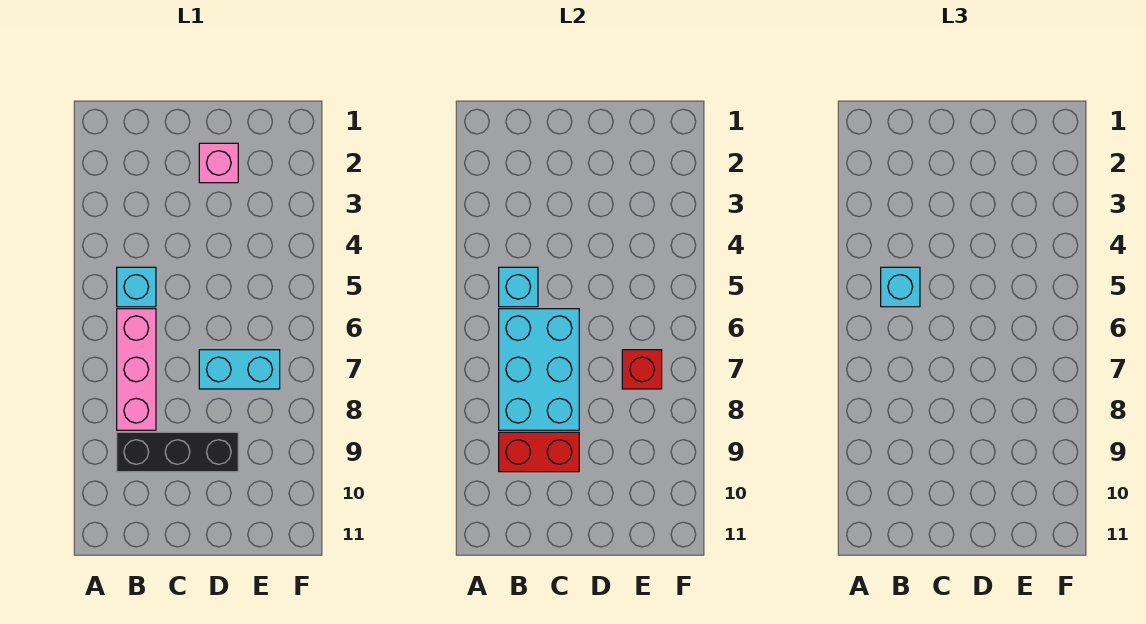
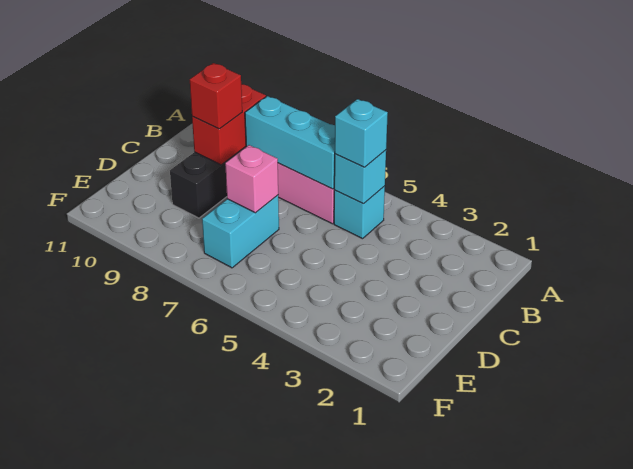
cyan brick B6:C8 level 2 -> cyan brick B6:B8 level 2
pink brick D2 level 1 -> pink brick D7 level 2
red brick E7 level 2 -> red brick C9 level 3

